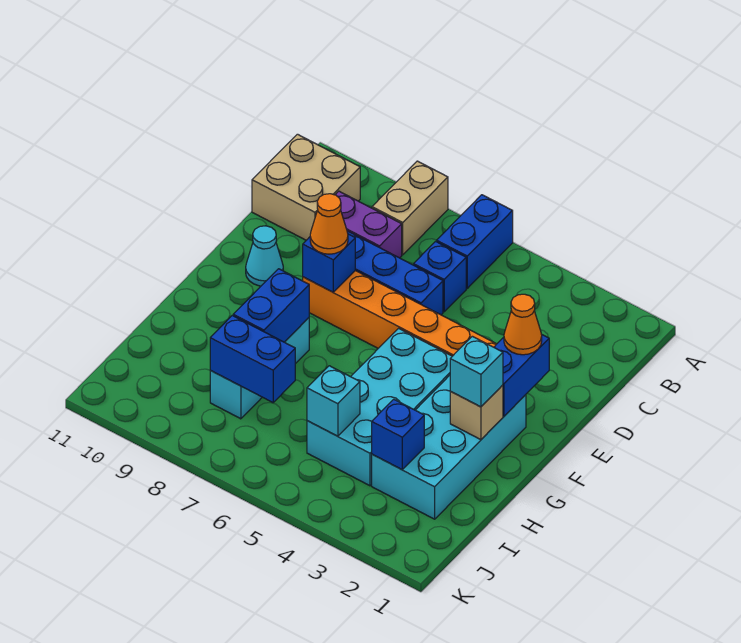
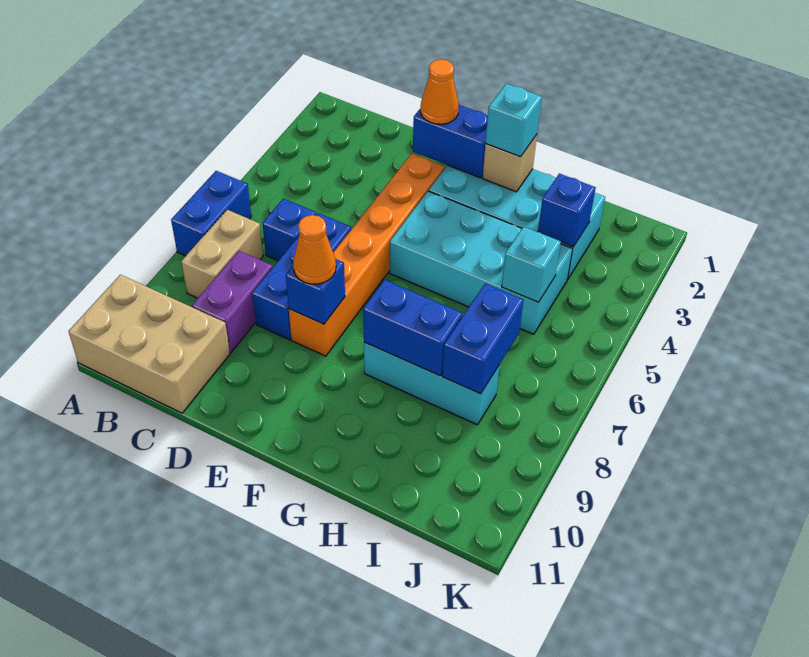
blue brick A6:B6 level 1 -> blue brick A6:A7 level 1
tan brick A8:B8 level 1 -> tan brick B7:B8 level 1
tan brick B10:C11 level 1 -> tan brick A10:C11 level 1
cyan cone E10 level 1 -> none

